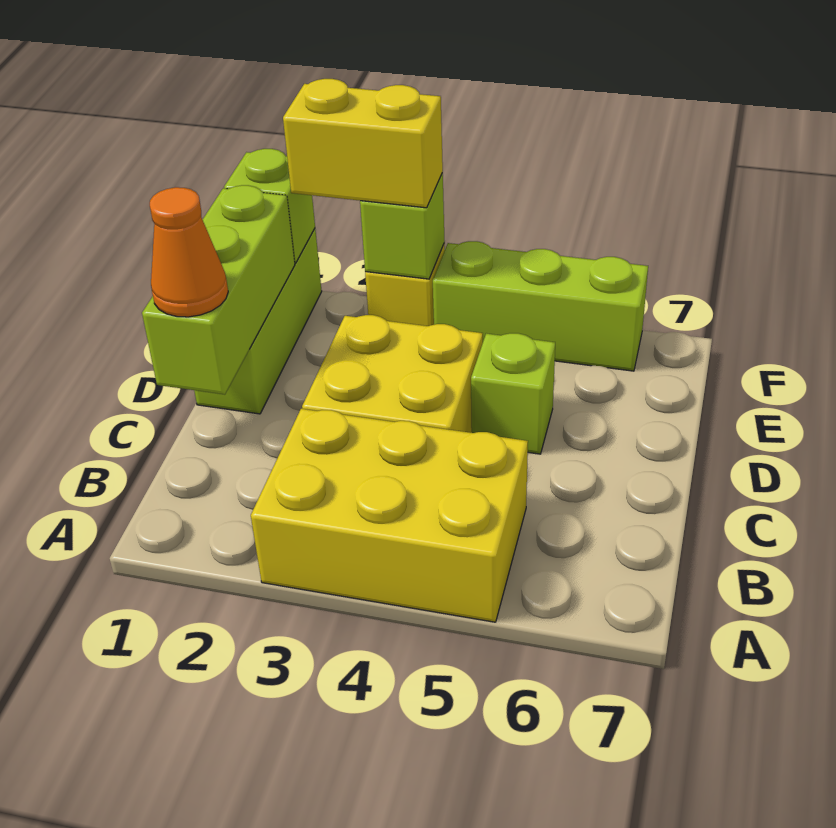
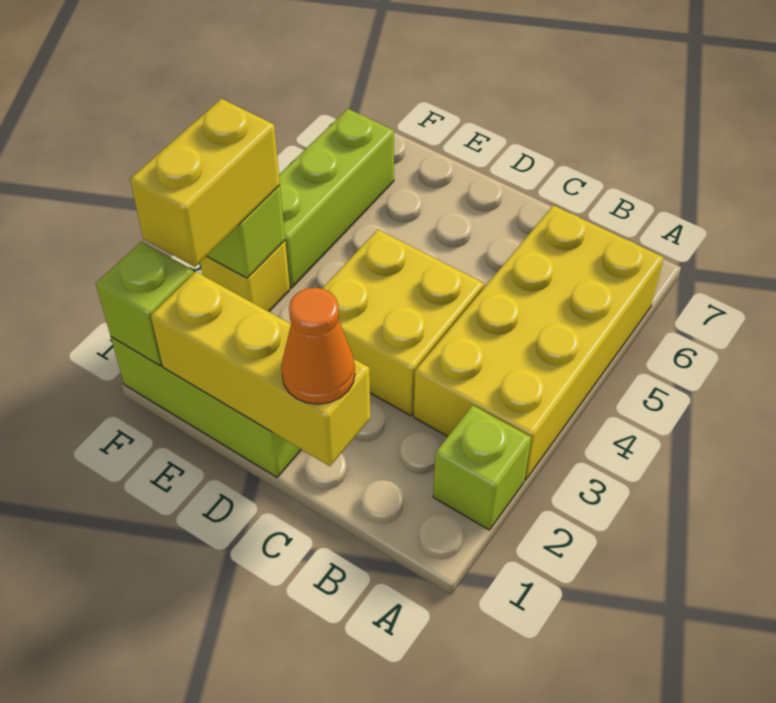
yellow brick A3:B5 level 1 -> yellow brick A3:B6 level 1
lime brick C1:E1 level 2 -> yellow brick C1:E1 level 2
lime brick D5 level 1 -> lime brick A2 level 1

